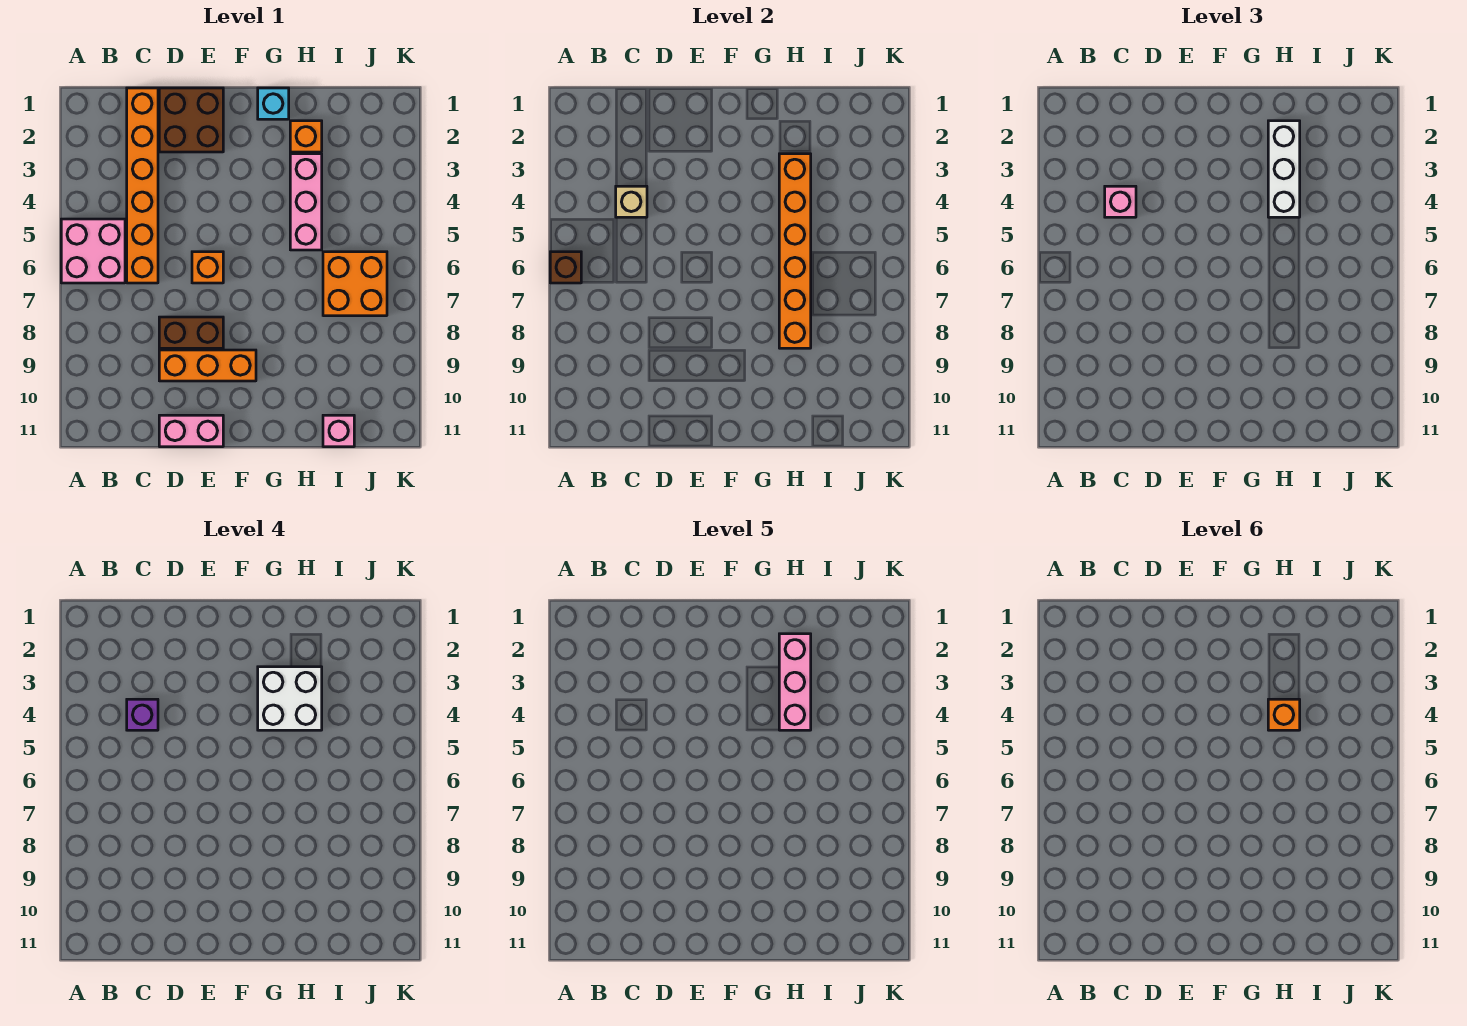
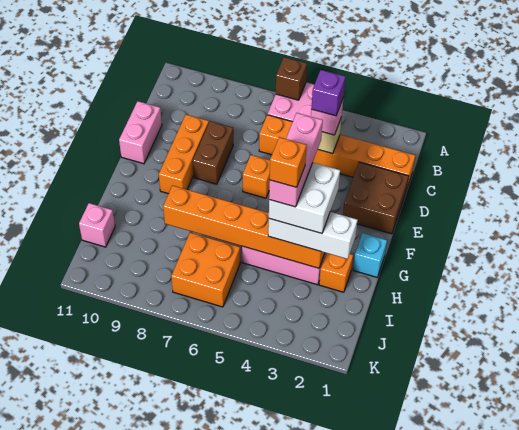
pink brick H2:H4 level 5 -> pink brick F4:H4 level 5

